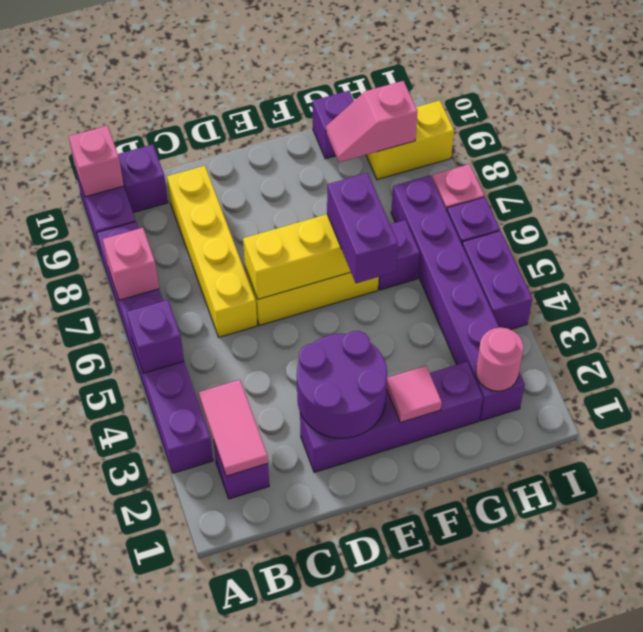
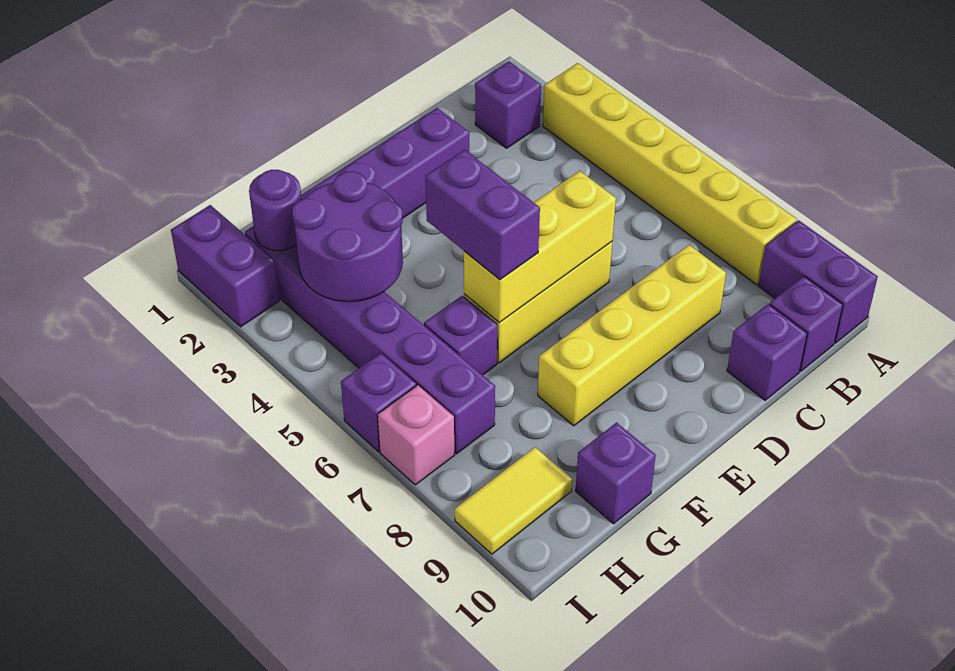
purple brick A3:A8 level 1 -> yellow brick A3:A8 level 1
purple brick A5 level 2 -> purple brick C10 level 1
pink brick A7 level 2 -> none
pink brick A10 level 2 -> none
pink tile B2:B3 level 2 -> none
yellow brick C6:C9 level 1 -> yellow brick C8:F8 level 1
purple round brick D2:E3 level 2 -> purple round brick G3:H4 level 2
pink tile F2 level 2 -> none
pink slope G9:H9 level 2 top H -> none
pink round brick H2 level 2 -> purple round brick H2 level 2
yellow brick H9:I9 level 1 -> yellow tile H9:I9 level 1
purple brick I4:I5 level 1 -> purple brick I1:I2 level 1

